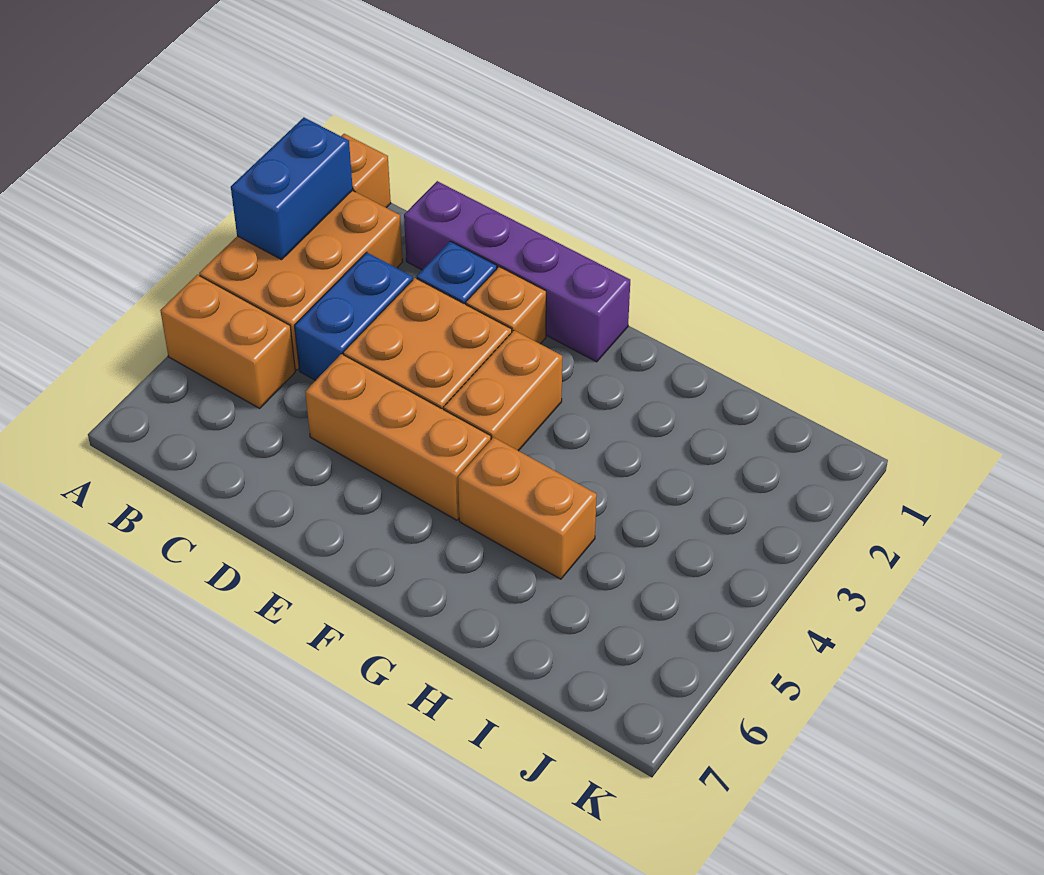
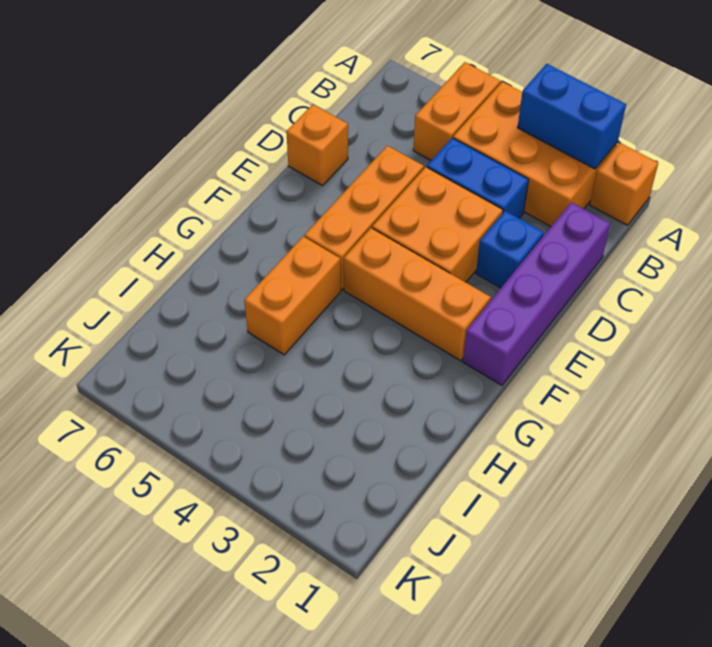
orange brick E2 level 1 -> orange brick D7 level 1
orange brick F3:F4 level 1 -> orange brick F2:F4 level 1

